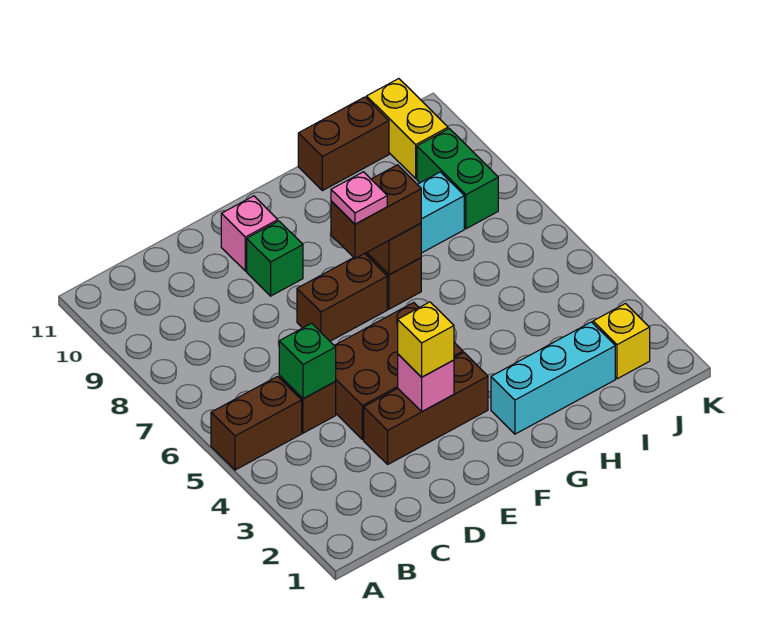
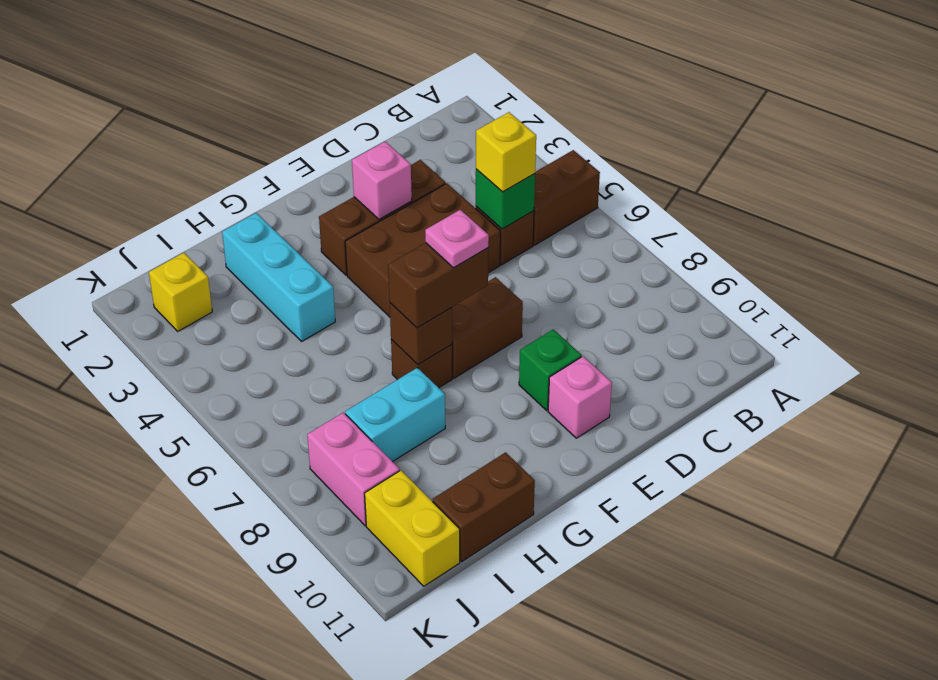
yellow brick E3 level 3 -> yellow brick C5 level 3
cyan brick G2:I2 level 1 -> cyan brick H2:H4 level 1
green brick J8:J9 level 1 -> pink brick J8:J9 level 1

